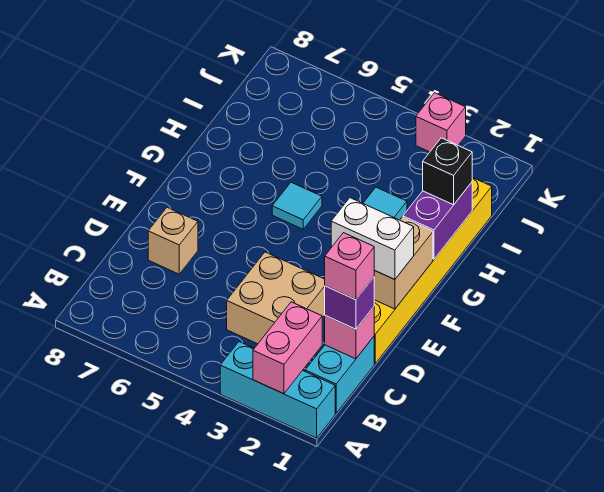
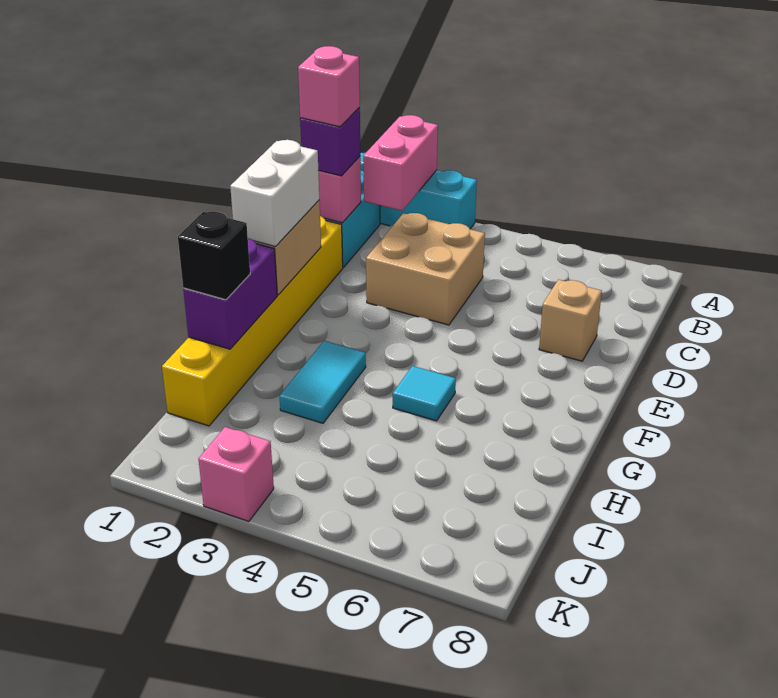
white brick E1:E2 level 3 -> white brick E1:F1 level 3

